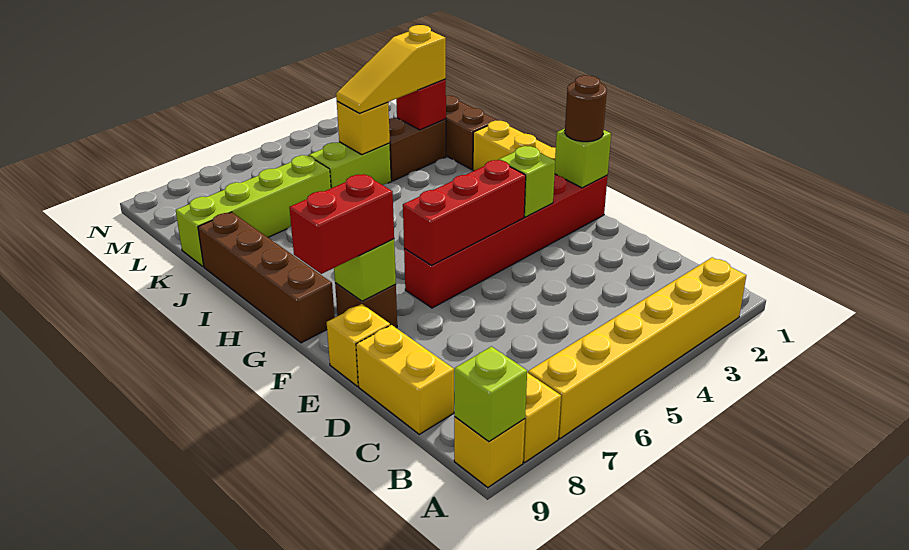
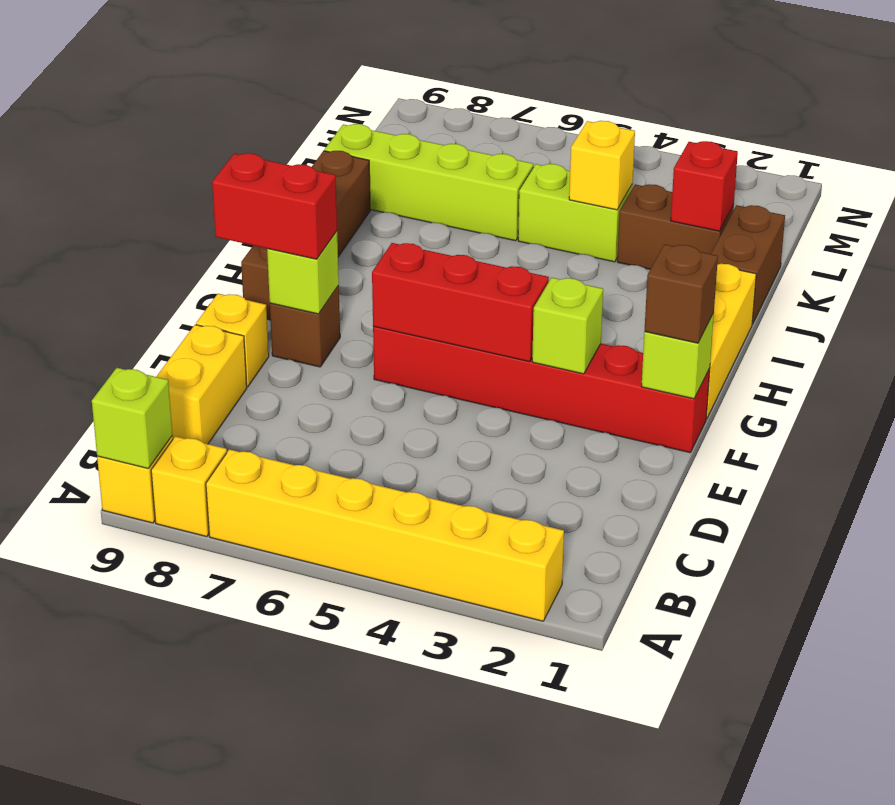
brown round brick F1 level 3 -> brown brick F1 level 3
yellow slope K2:K4 level 3 top 2 -> none

